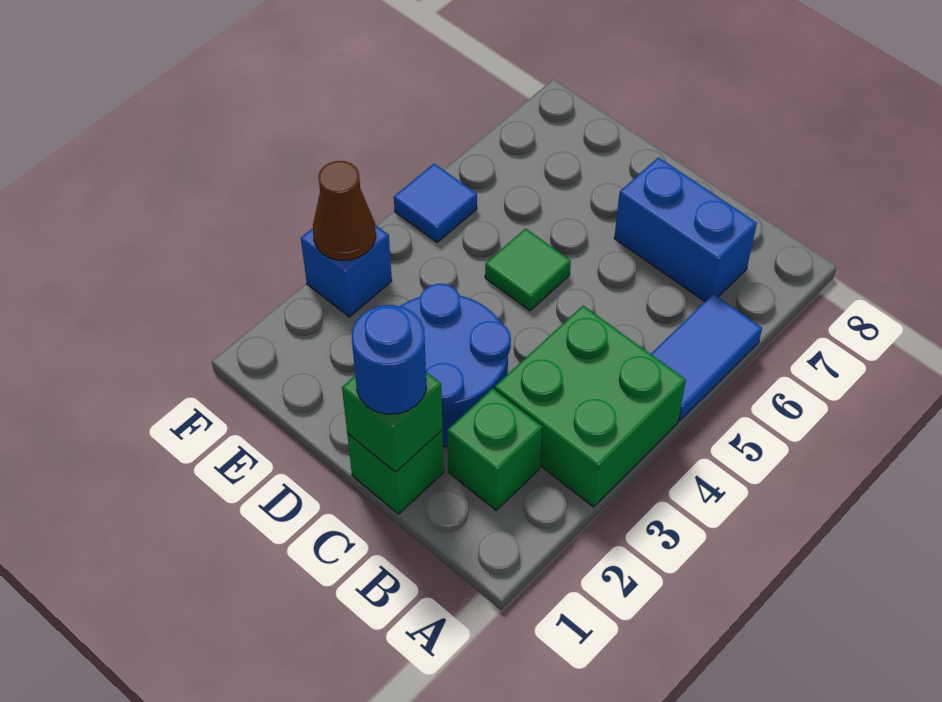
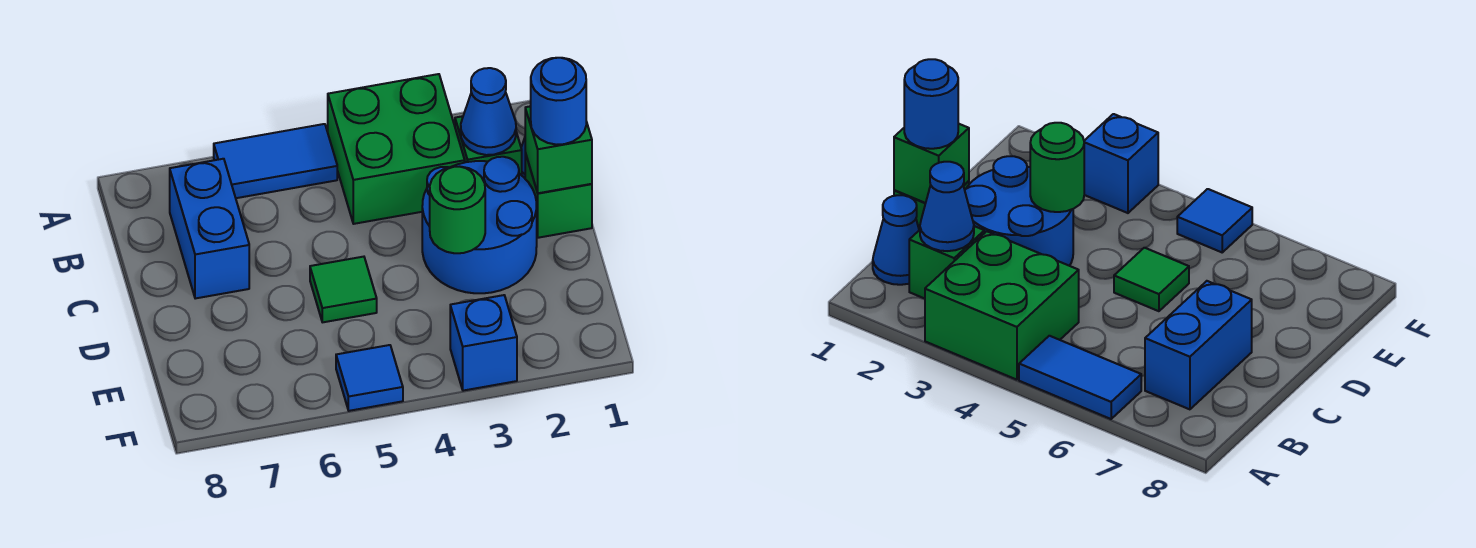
none -> blue cone B1 level 1
none -> blue cone B2 level 2
none -> green round brick D3 level 2
brown cone F3 level 2 -> none

